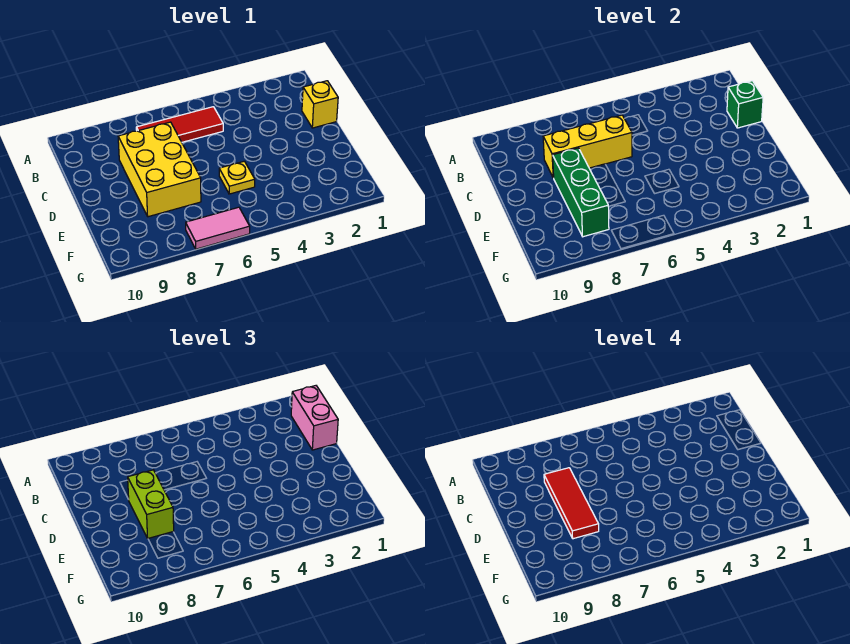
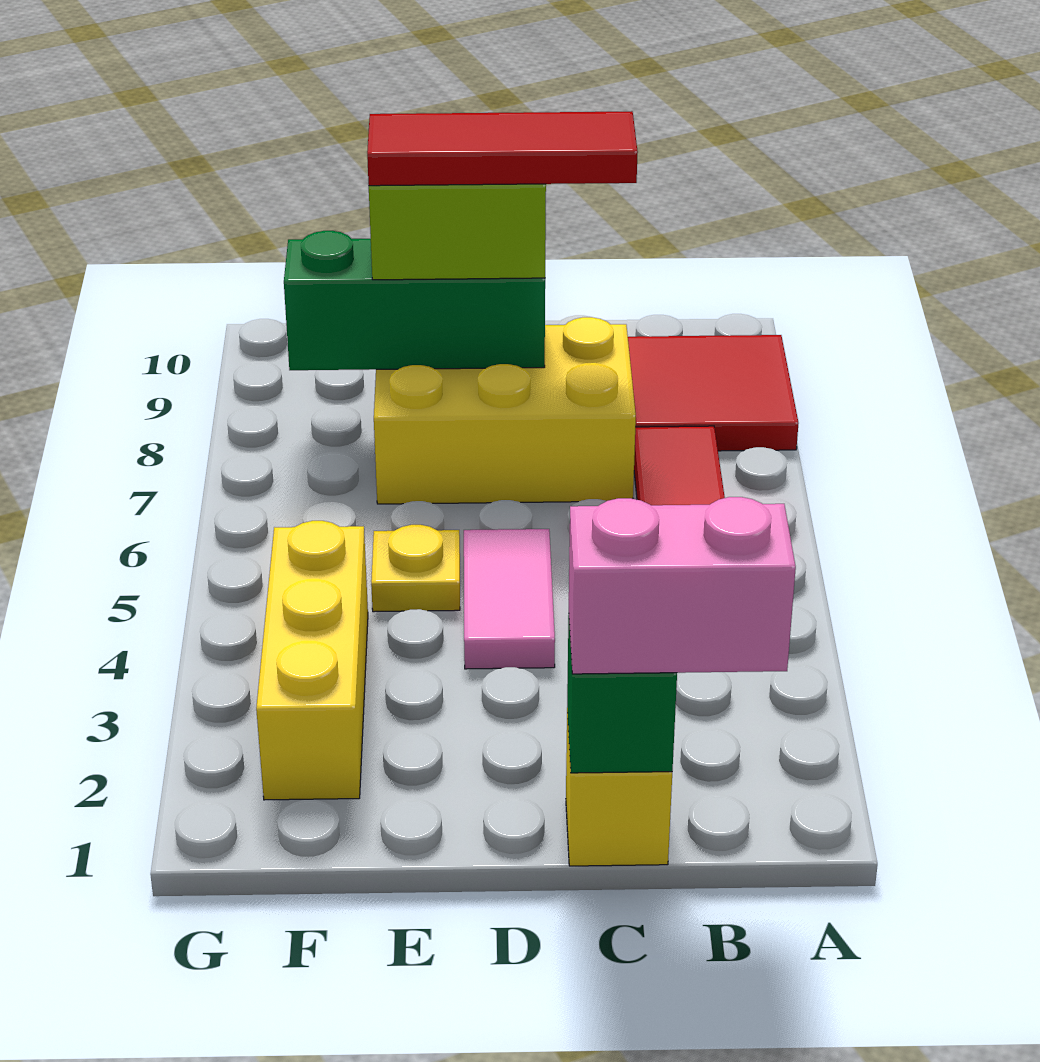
none -> red tile A8:B9 level 1
yellow brick C6:C8 level 2 -> yellow brick F2:F4 level 1
pink tile G6:G7 level 1 -> pink tile D4:D5 level 1

